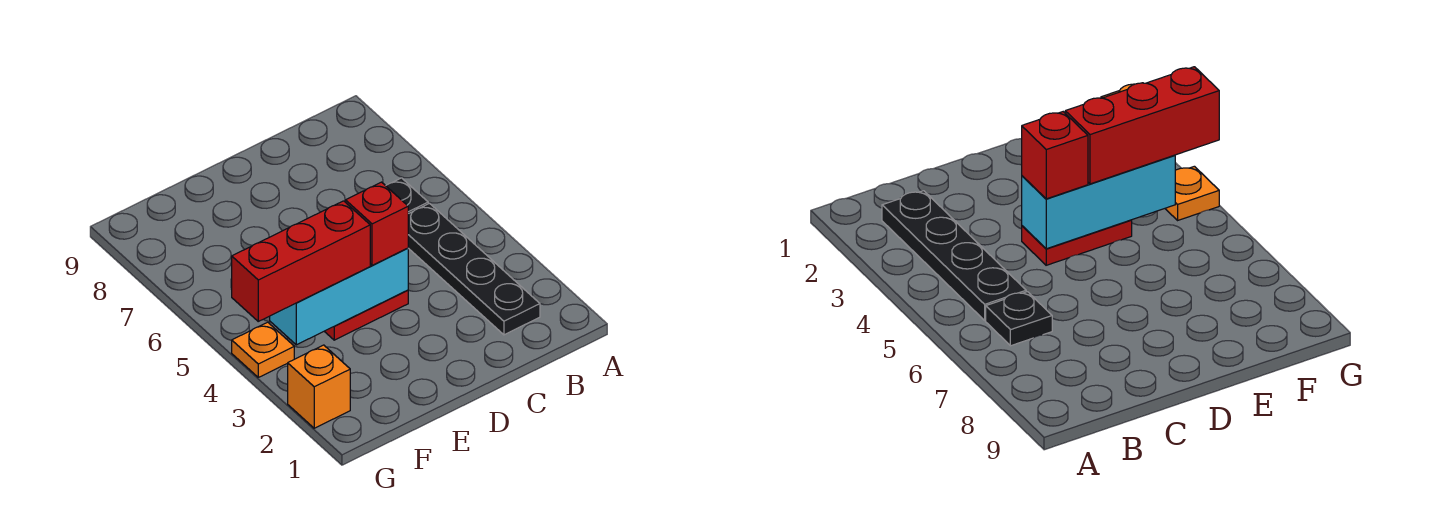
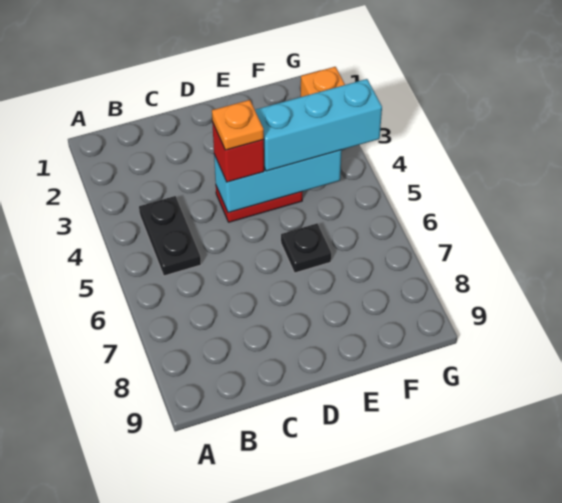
black plate B2:B5 level 1 -> black plate B4:B5 level 1
black plate B6 level 1 -> black plate E6 level 1
red brick E4:G4 level 3 -> cyan brick E4:G4 level 3
orange plate G4 level 1 -> orange plate D4 level 4

